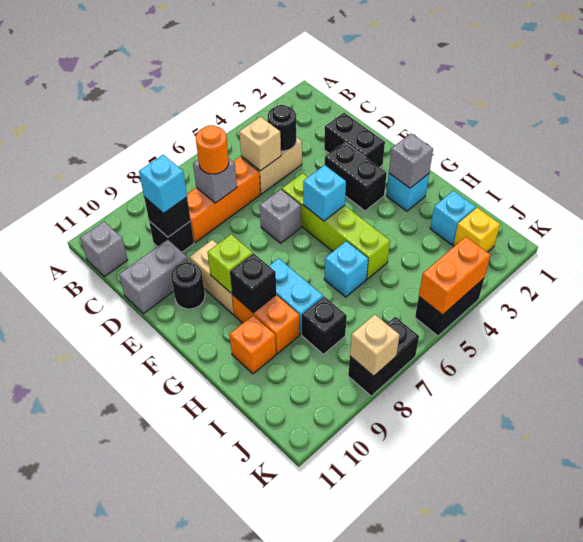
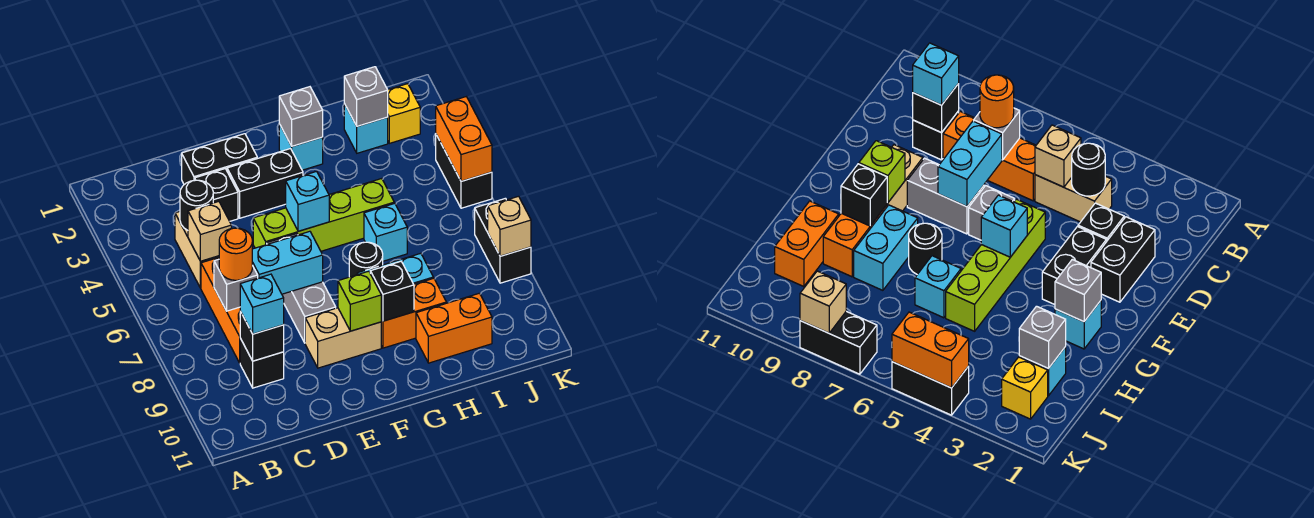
grey brick B11 level 1 -> grey brick I2 level 2
none -> cyan brick D7:E7 level 2
grey brick D10:D11 level 1 -> grey brick E7:E8 level 1
black round brick E10 level 1 -> black round brick G7 level 1
orange brick H10 level 1 -> orange brick H10:I10 level 1
black brick I8 level 1 -> black brick D3 level 1

